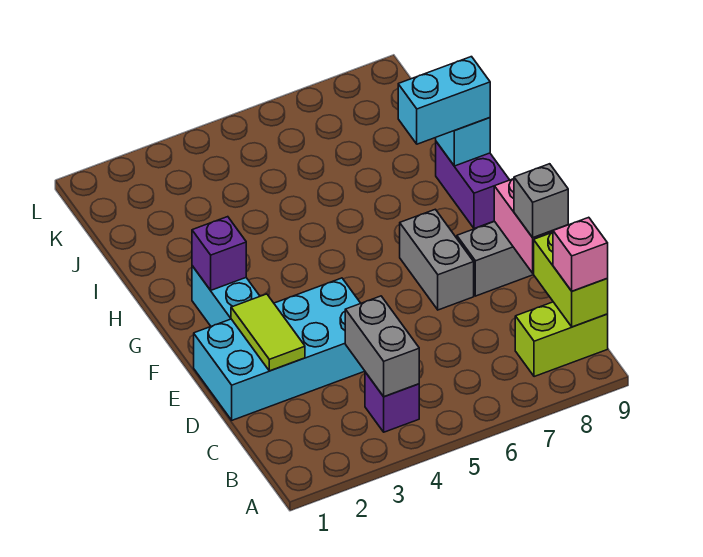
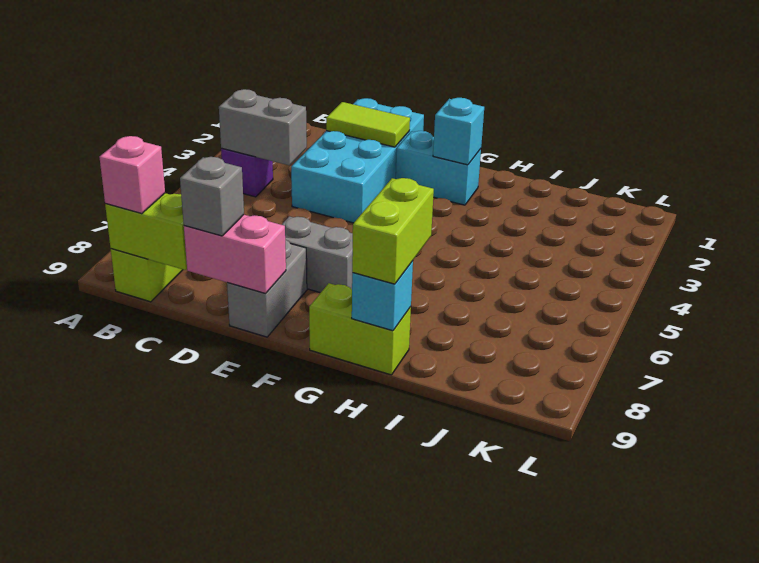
purple brick G2 level 2 -> cyan brick G2 level 2
purple brick G9:H9 level 1 -> lime brick G9:H9 level 1
cyan brick H8:H9 level 3 -> lime brick H8:H9 level 3

